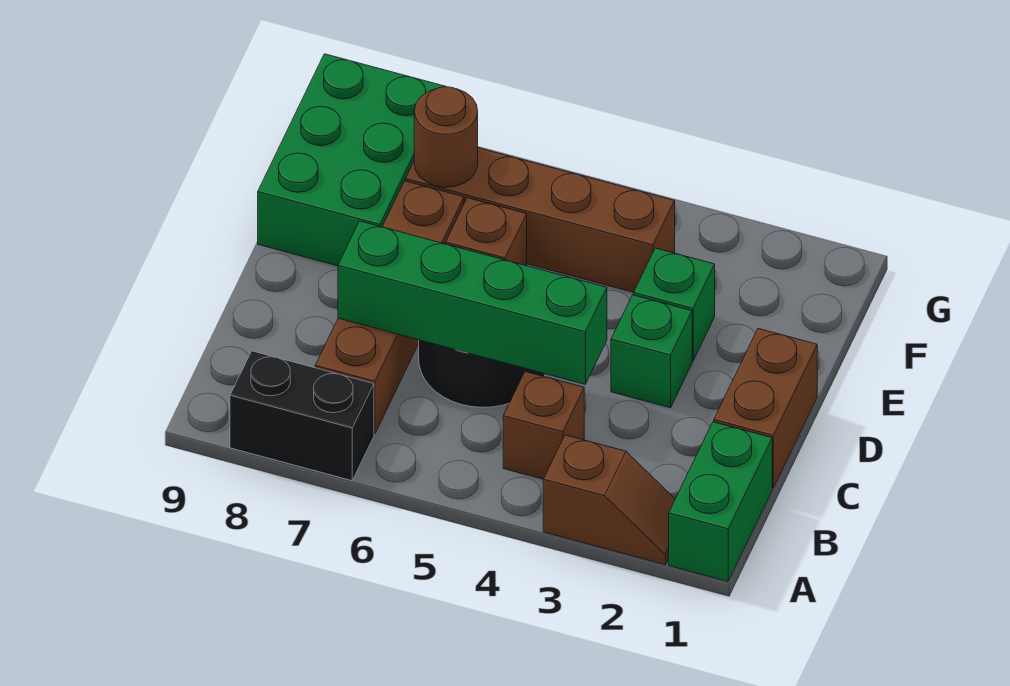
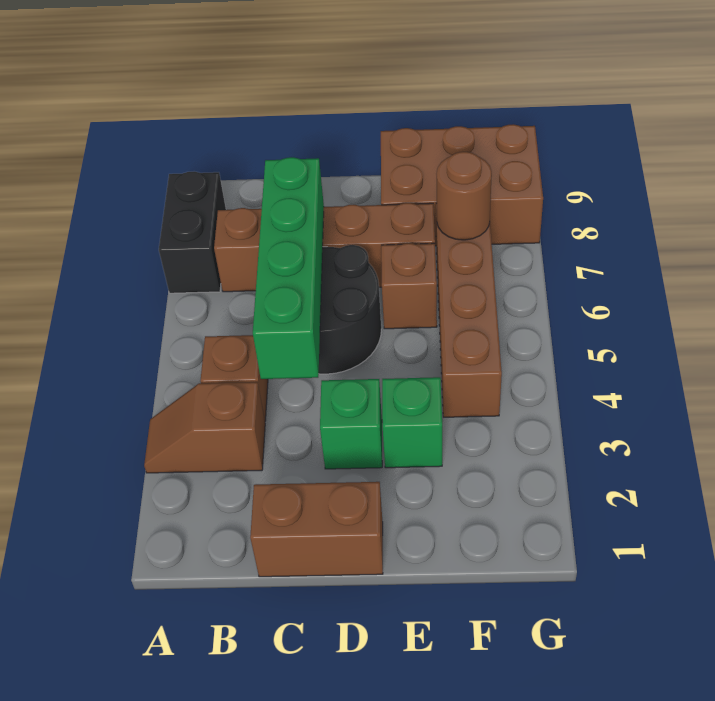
green brick A1:B1 level 1 -> none
brown slope A2:A3 level 1 top 3 -> brown slope A3:B3 level 1 top B
green brick E8:G9 level 1 -> brown brick E8:G9 level 1

